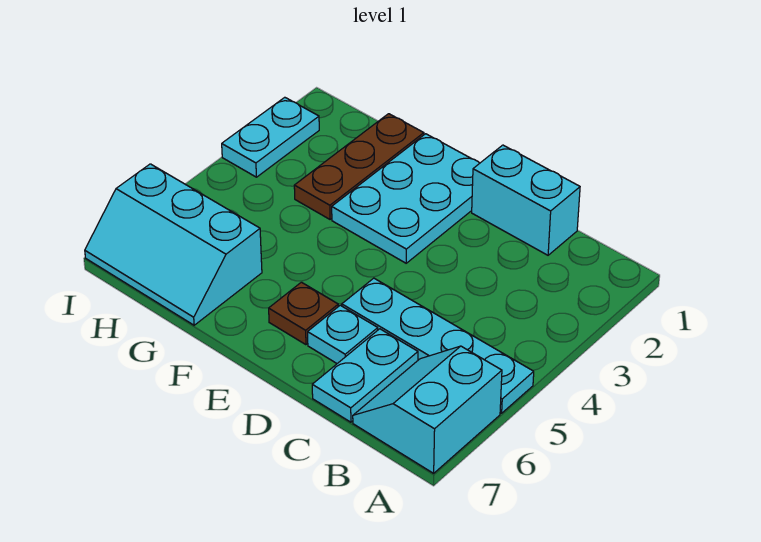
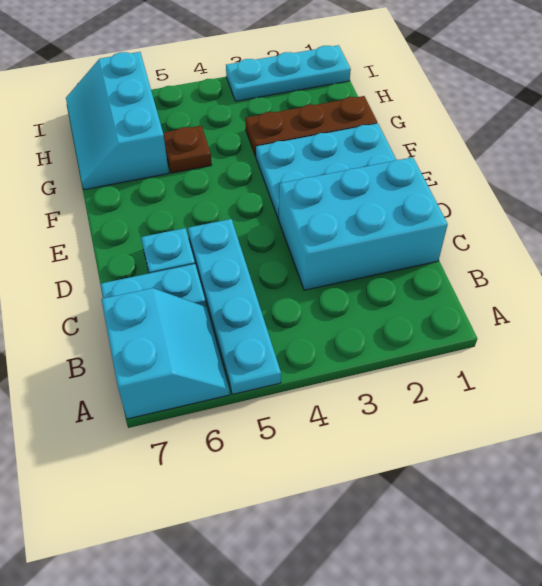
cyan slope A6:B7 level 1 top A -> cyan slope A6:B7 level 1 top 7
cyan brick C1:D1 level 1 -> cyan brick C1:D3 level 1
brown plate E6 level 1 -> brown plate G5 level 1
cyan plate I2:I3 level 1 -> cyan plate I1:I3 level 1

